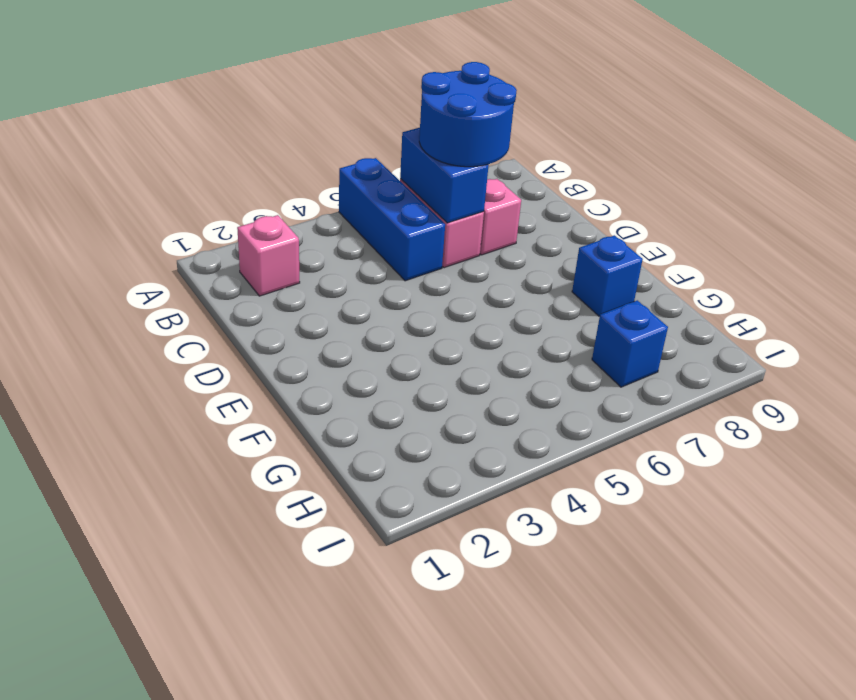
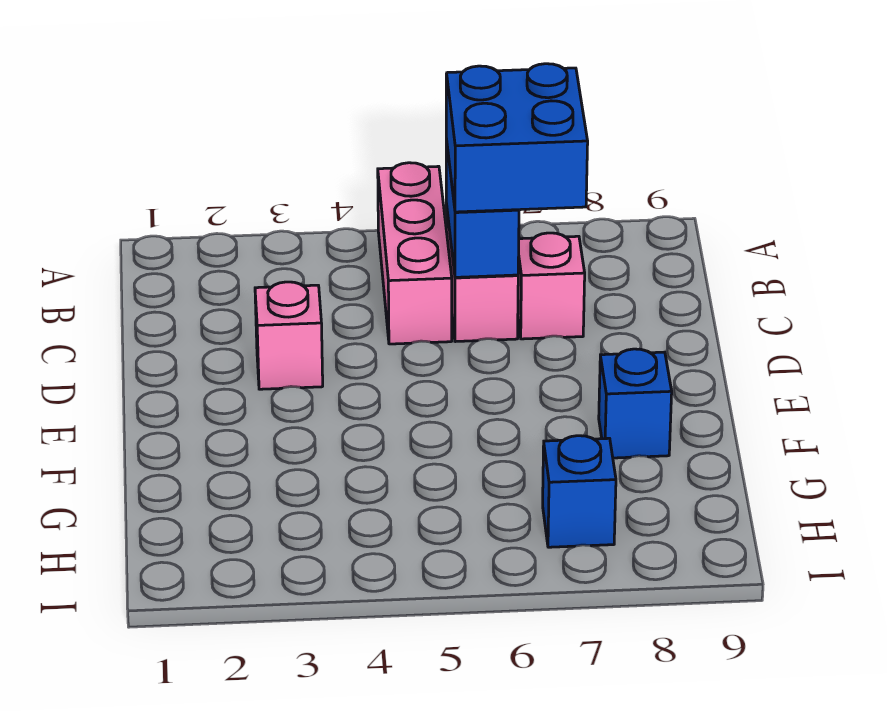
blue brick A5:C5 level 1 -> pink brick A5:C5 level 1
pink brick B2 level 1 -> pink brick D3 level 1
blue round brick B6:C7 level 3 -> blue brick B6:C7 level 3

